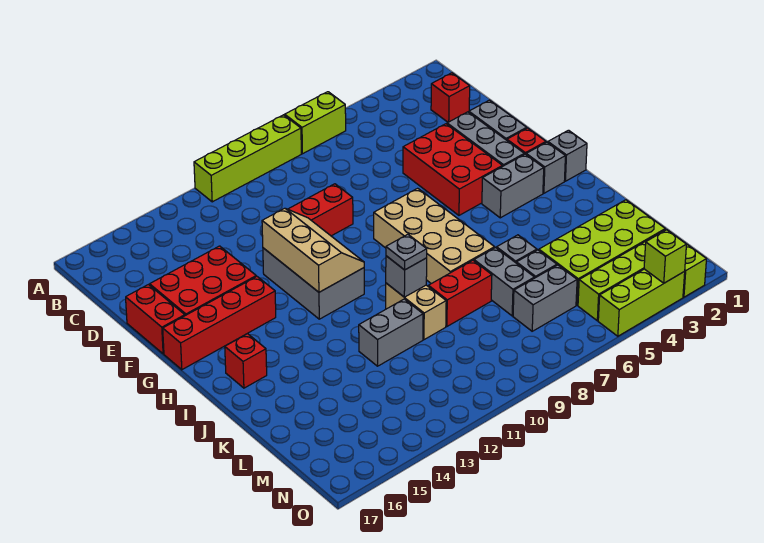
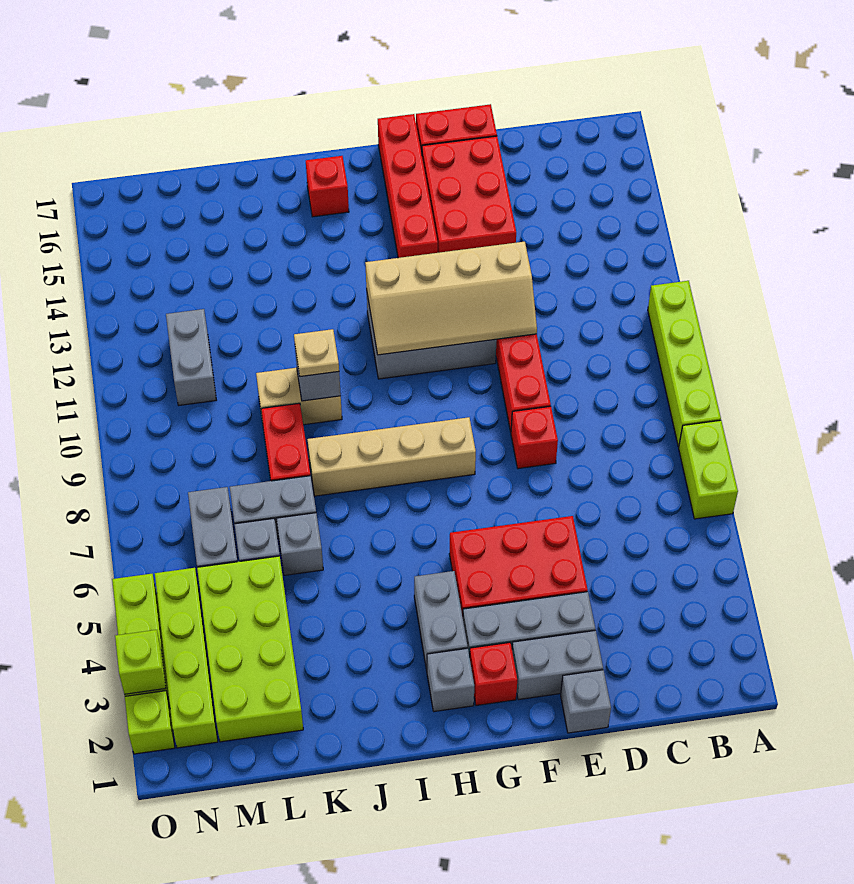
red brick C2 level 1 -> red brick E8 level 1
tan slope F11:H12 level 2 top 12 -> tan slope E11:H12 level 2 top 12
tan brick G7:J8 level 1 -> tan brick G8:J8 level 1
grey brick H1 level 1 -> grey brick E1 level 1
grey plate J10 level 3 -> tan plate J10 level 3
grey brick K11:K12 level 1 -> grey brick M11:M12 level 1

